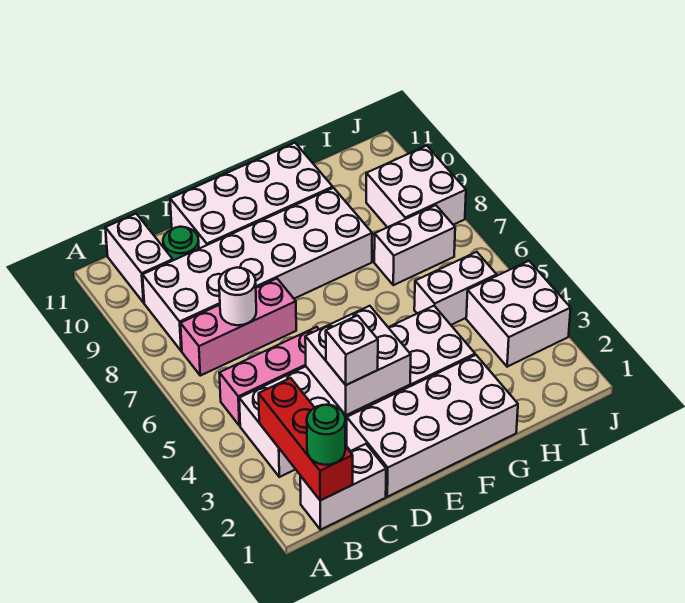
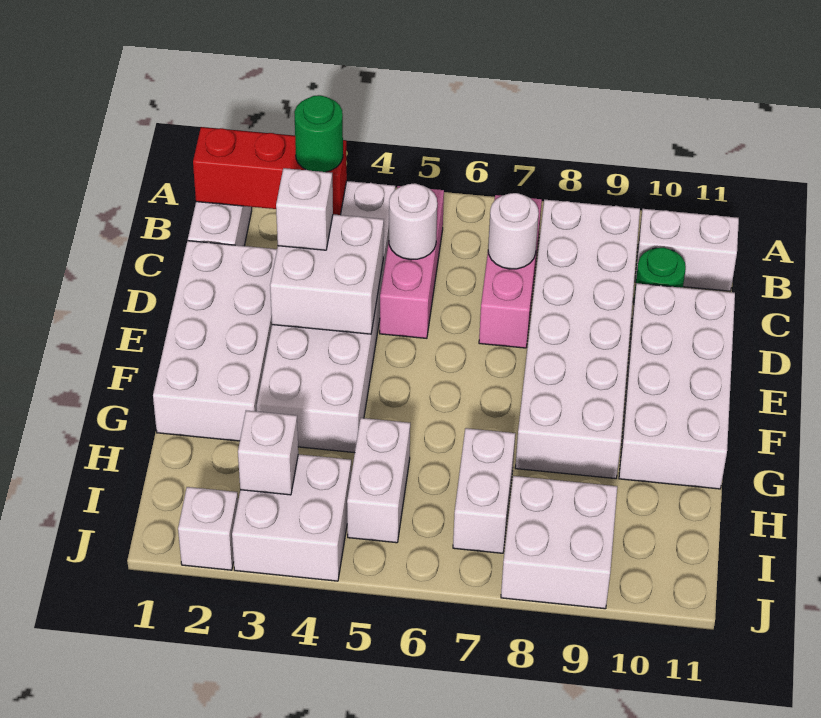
green round brick B1 level 3 -> green round brick B3 level 3
none -> white round brick C5 level 2
none -> white brick I3 level 2
none -> white brick J2 level 1

